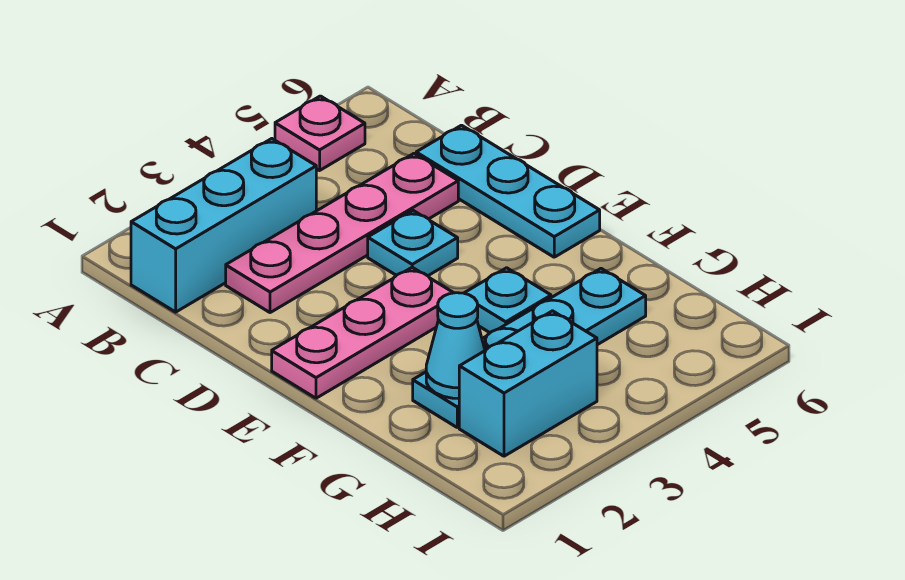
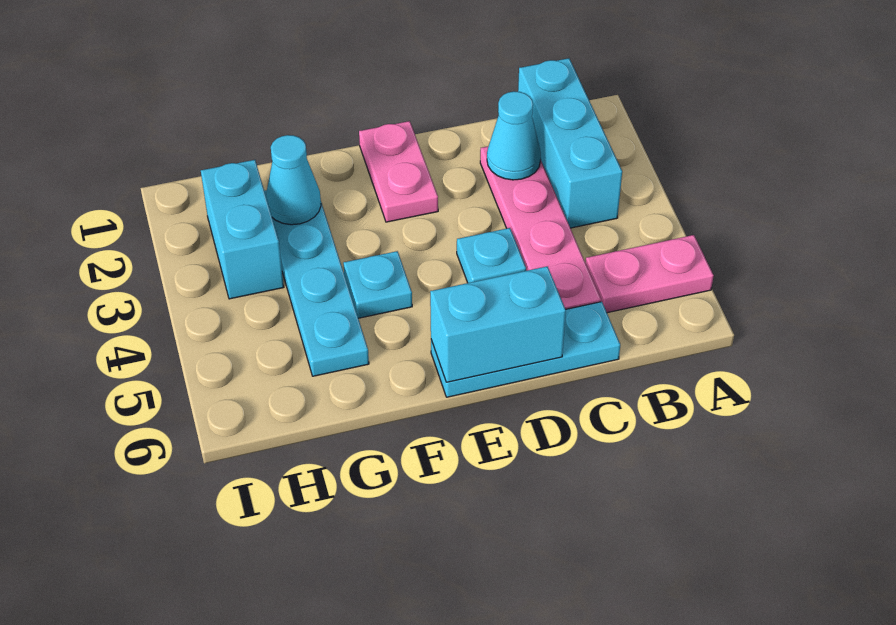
pink plate A5 level 1 -> pink plate A5:B5 level 1
none -> cyan cone C2 level 2
none -> cyan brick D6:E6 level 2
pink plate E1:E3 level 1 -> pink plate E1:E2 level 1

